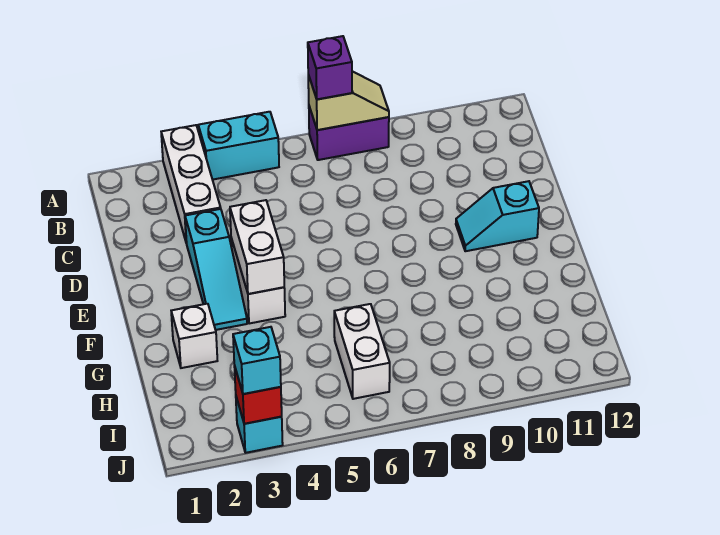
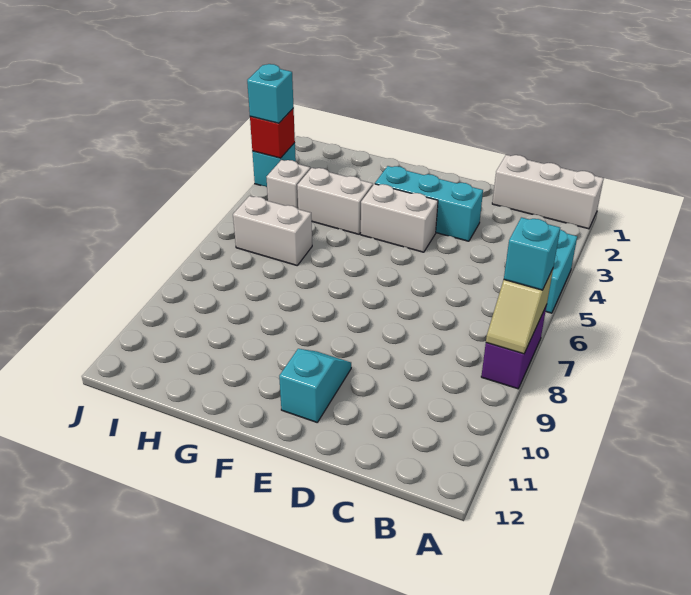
white brick A3:C3 level 1 -> white brick A1:C1 level 1
purple brick A7 level 3 -> cyan brick A7 level 3
cyan slope D3:F3 level 1 top D -> cyan brick D3:F3 level 1
white brick E4:F4 level 2 -> white brick G4:H4 level 1
white brick G2 level 1 -> white brick I4 level 1

